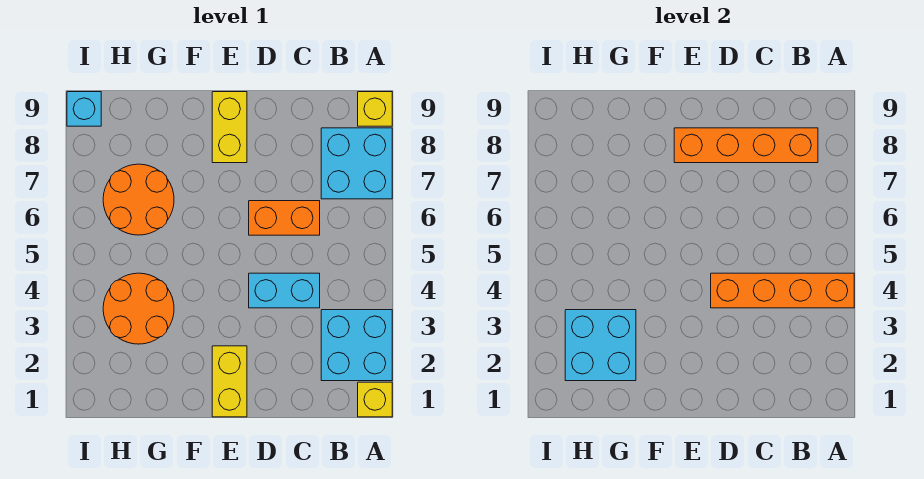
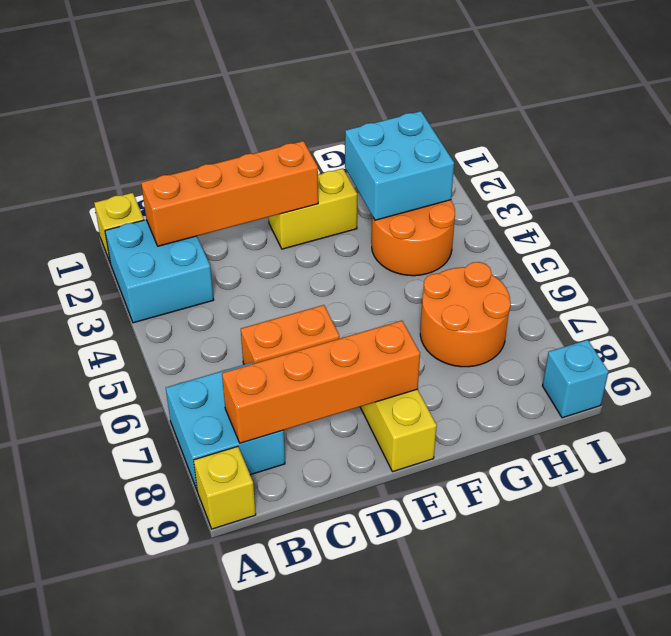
orange brick A4:D4 level 2 -> orange brick B2:E2 level 2
cyan brick C4:D4 level 1 -> none
yellow brick E1:E2 level 1 -> yellow brick E2:F2 level 1

